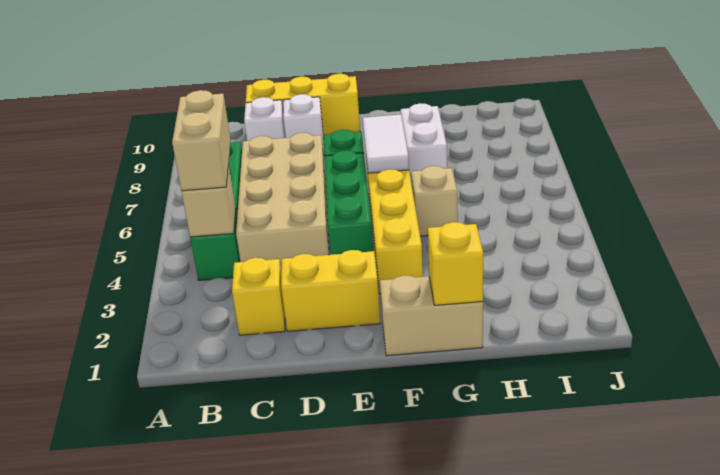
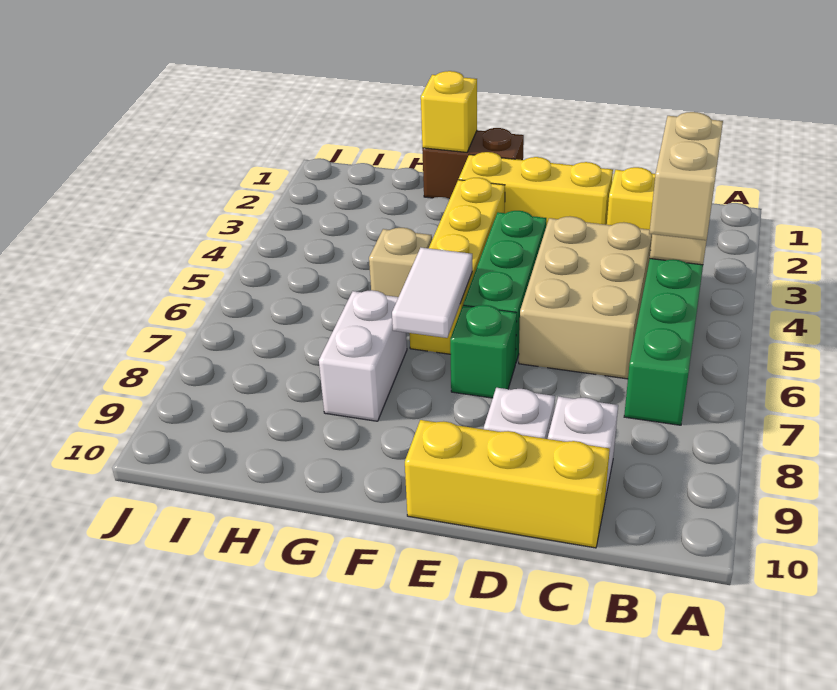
tan brick C4:D7 level 1 -> tan brick C4:D6 level 1
yellow brick D2:E2 level 1 -> yellow brick D2:F2 level 1
tan brick F1:G1 level 1 -> brown brick F1:G1 level 1

